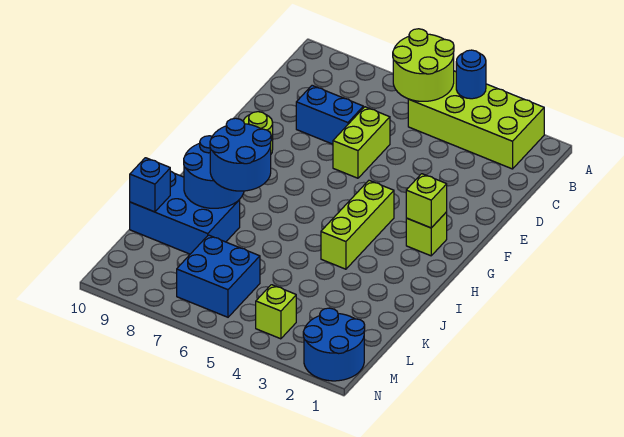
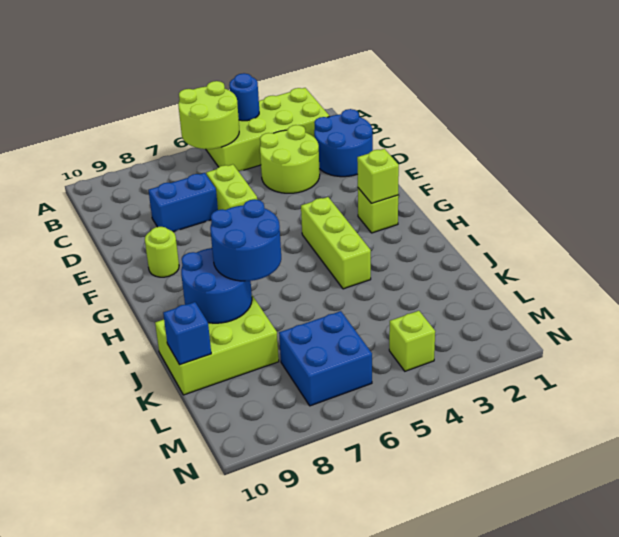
none -> lime round brick C3:D4 level 1
blue brick J8:K10 level 1 -> lime brick J8:K10 level 1
blue round brick M1:N2 level 1 -> blue round brick C1:D2 level 1

